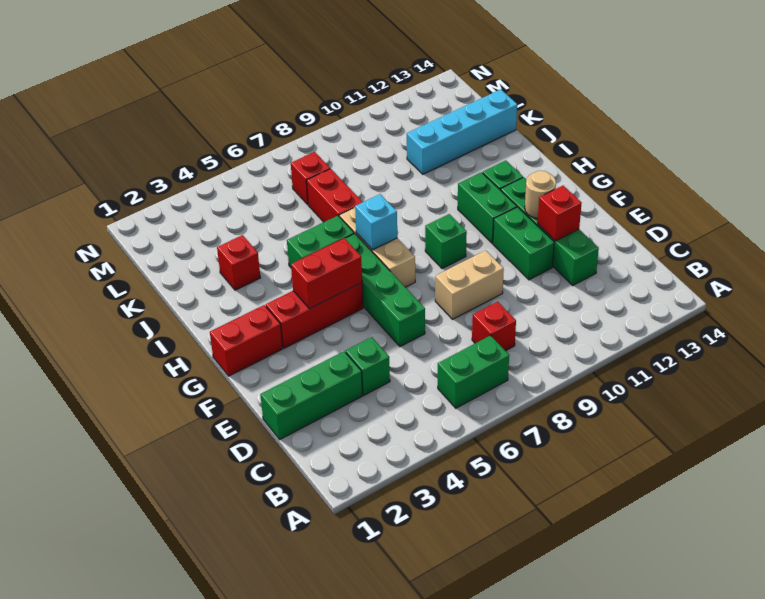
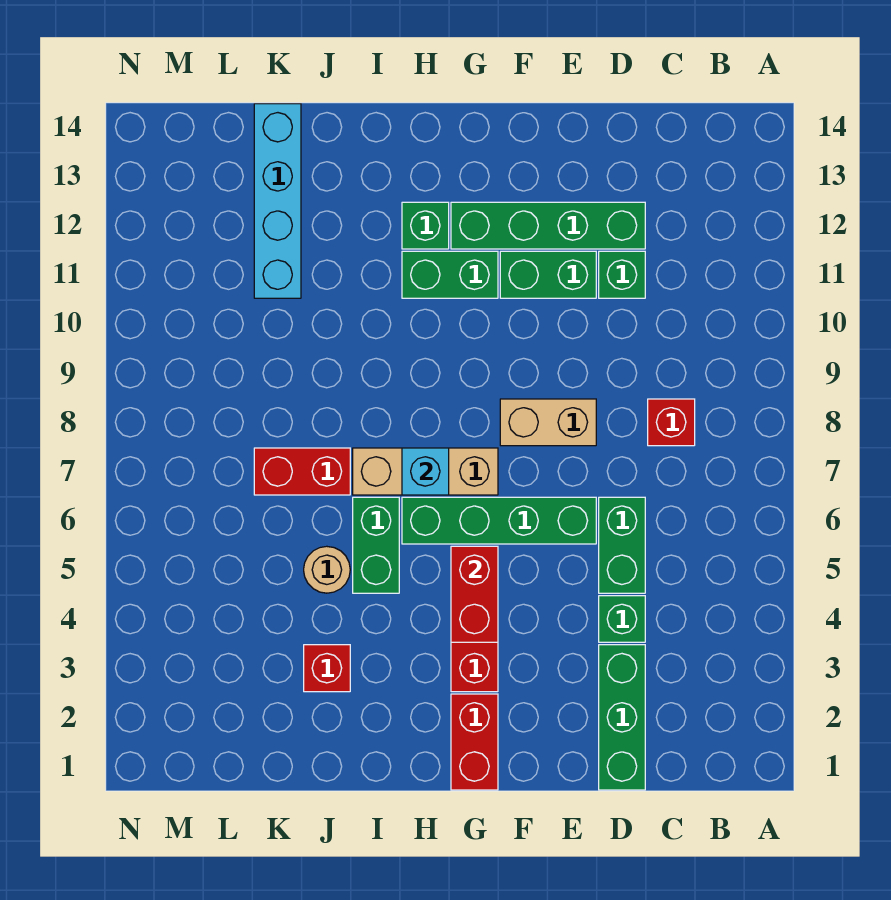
green brick B6:B7 level 1 -> green brick D5:D6 level 1
tan brick E8:E9 level 1 -> tan brick E8:F8 level 1
red brick E12 level 2 -> none
tan round brick F12 level 2 -> tan round brick J5 level 1
green brick G9 level 1 -> green brick D11 level 1
red brick L7 level 1 -> none

